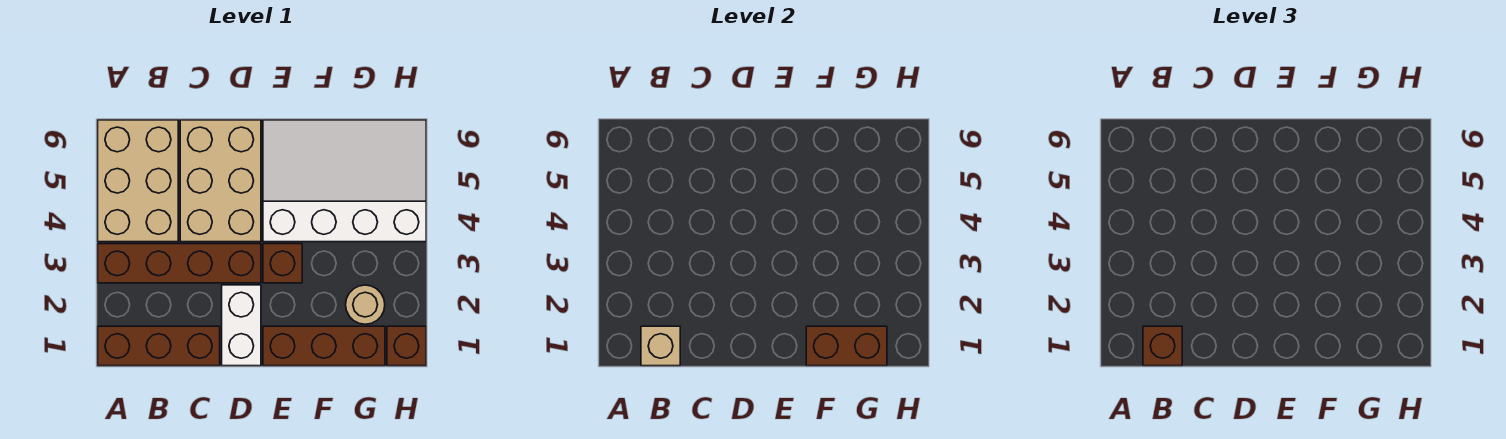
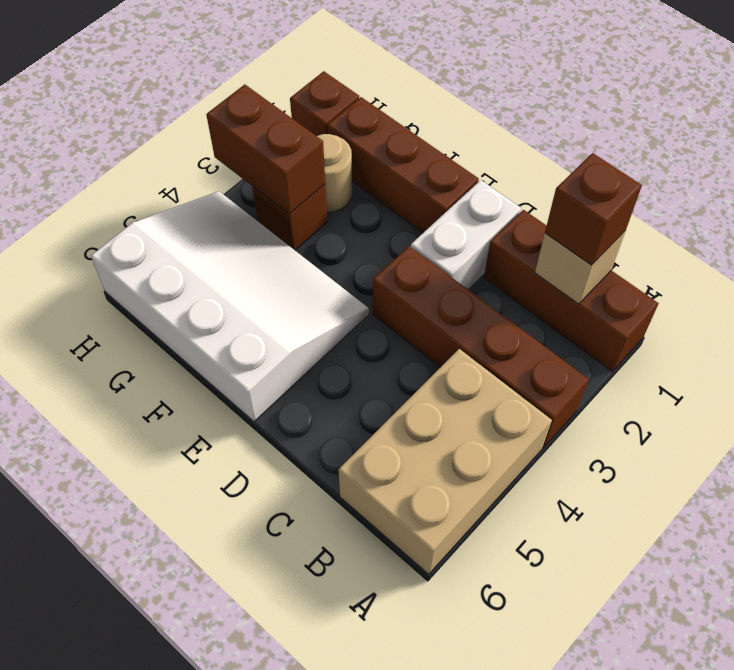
tan brick C4:D6 level 1 -> none
brown brick E3 level 1 -> brown brick G3 level 1
white slope E4:H6 level 1 top 4 -> white slope E4:H6 level 1 top 6
brown brick F1:G1 level 2 -> brown brick G3:H3 level 2

